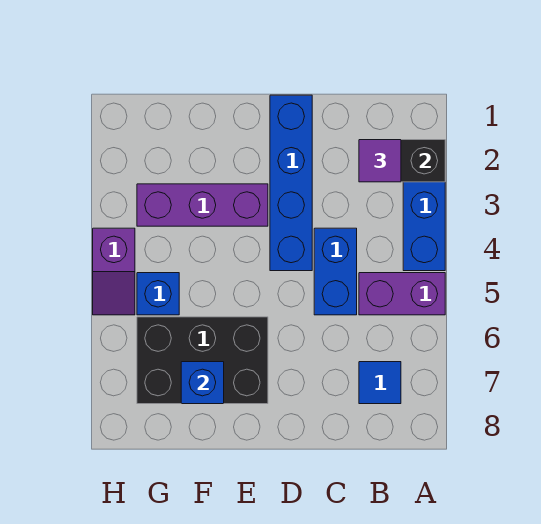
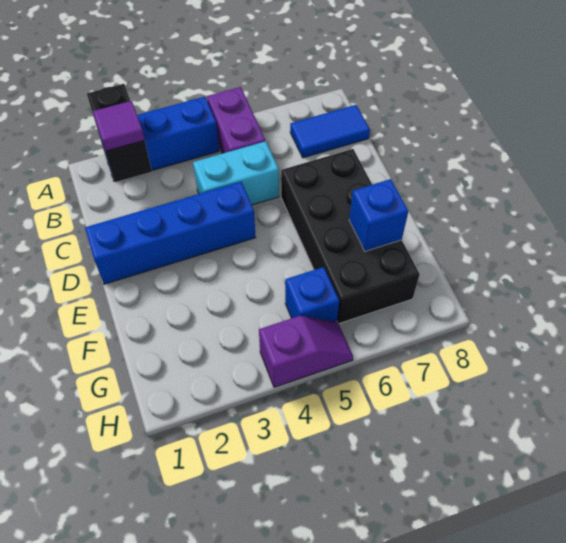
blue tile B7 level 1 -> blue tile B7:B8 level 1
blue brick C4:C5 level 1 -> cyan brick C4:C5 level 1
purple brick E3:G3 level 1 -> none
black brick E6:G7 level 1 -> black brick D6:G7 level 1

